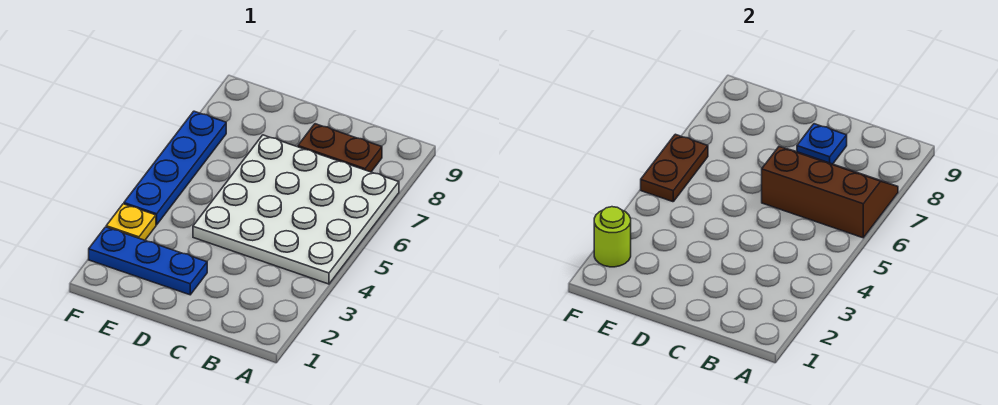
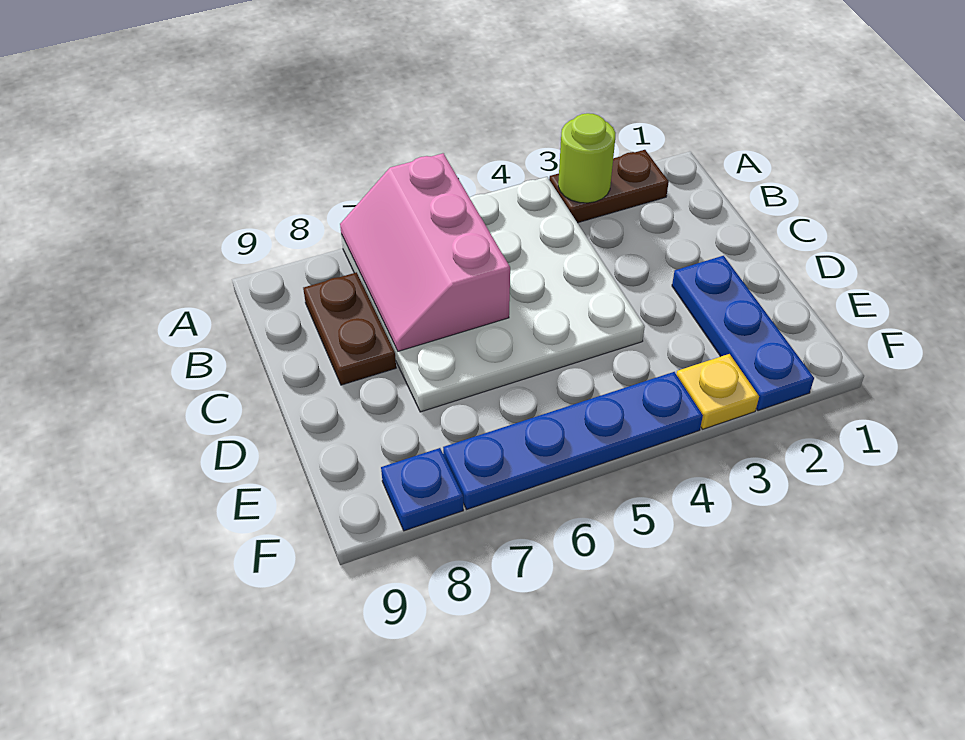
brown slope A6:C7 level 2 top 6 -> pink slope A6:C7 level 2 top 6
blue plate C8 level 2 -> blue plate F8 level 1
lime round brick F2 level 2 -> lime round brick A3 level 2
brown plate F5:F6 level 2 -> brown plate A2:A3 level 1

